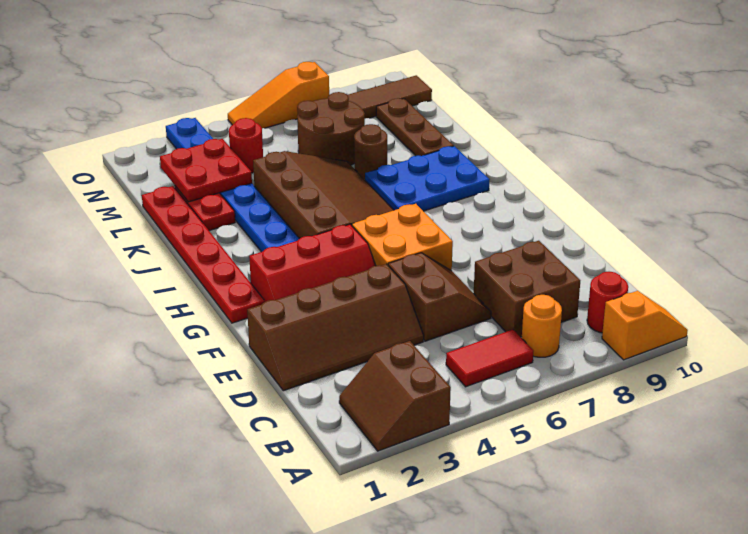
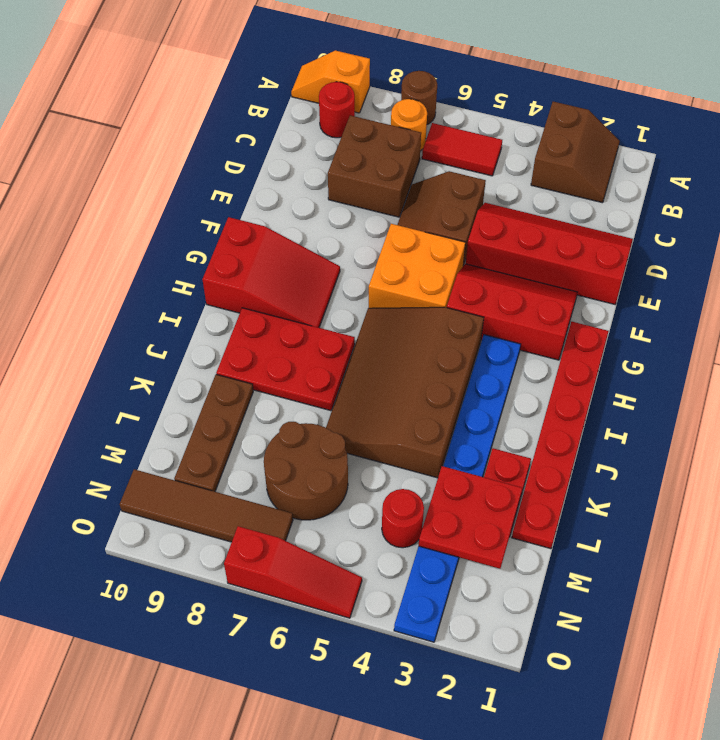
brown slope D1:E4 level 1 top E -> red slope D1:E4 level 1 top E
none -> red slope G8:H10 level 1 top 10
blue plate I7:J9 level 1 -> red plate I7:J9 level 1
brown round brick K7 level 1 -> brown round brick A7 level 1
orange slope O5:O7 level 1 top 7 -> red slope O5:O7 level 1 top 7

